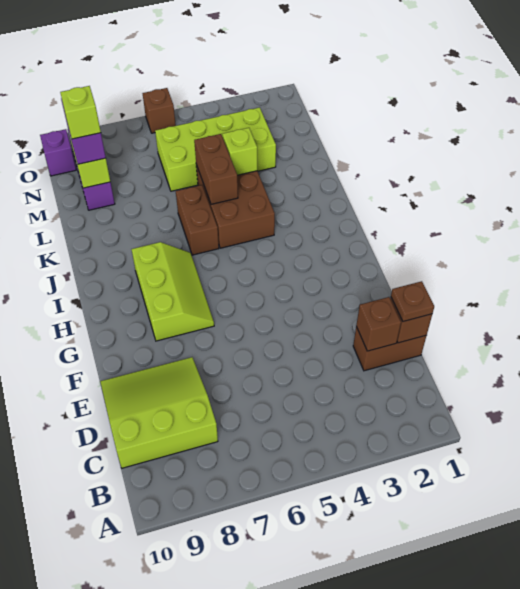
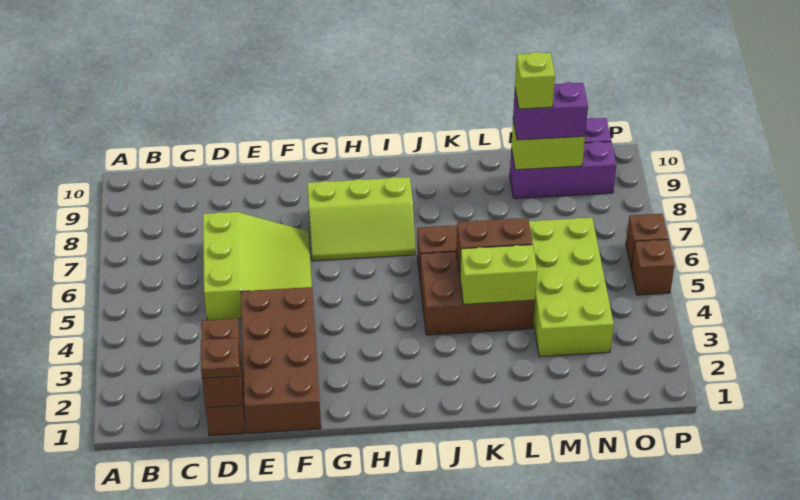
lime slope C8:E10 level 1 top C -> lime slope D5:F7 level 1 top D
none -> brown brick E1:F4 level 1
lime brick L4 level 2 -> lime brick K4:L4 level 2
none -> brown brick P5 level 1

